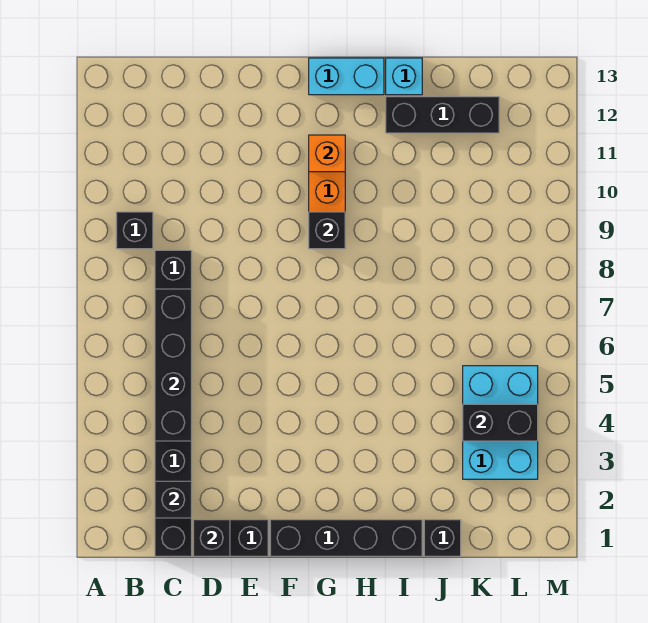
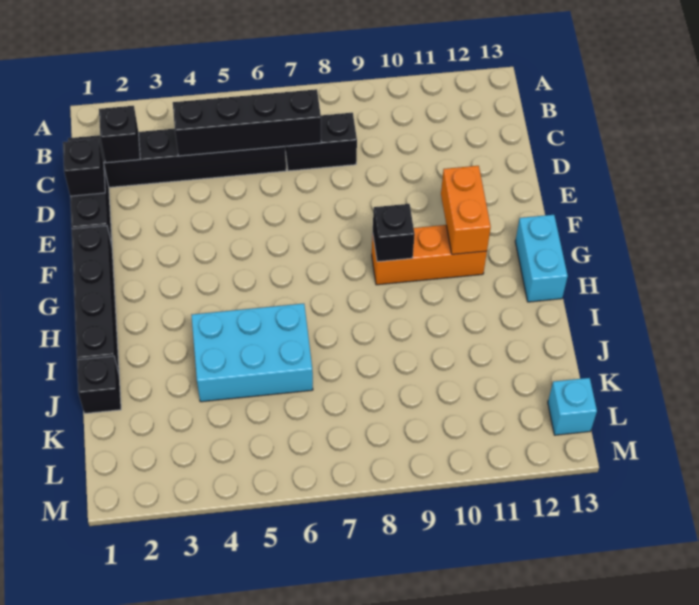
black brick B9 level 1 -> none
orange brick G11 level 2 -> orange brick F11:G11 level 2
black brick I12:K12 level 1 -> none
cyan brick I13 level 1 -> cyan brick L13 level 1
cyan brick K3:L5 level 1 -> cyan brick I4:J6 level 1
black brick K4:L4 level 2 -> none

